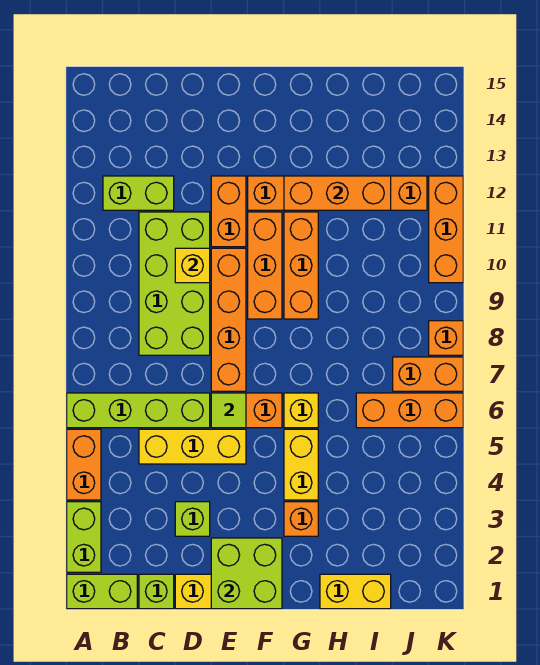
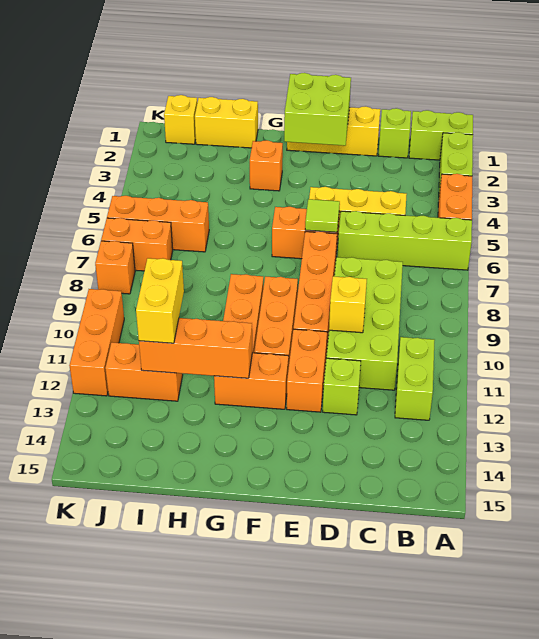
lime brick B12:C12 level 1 -> lime brick B11:B12 level 1
lime brick D3 level 1 -> lime brick D12 level 1
yellow brick G4:G5 level 1 -> yellow brick I11:I12 level 3
yellow brick G6 level 1 -> yellow brick J1 level 1

